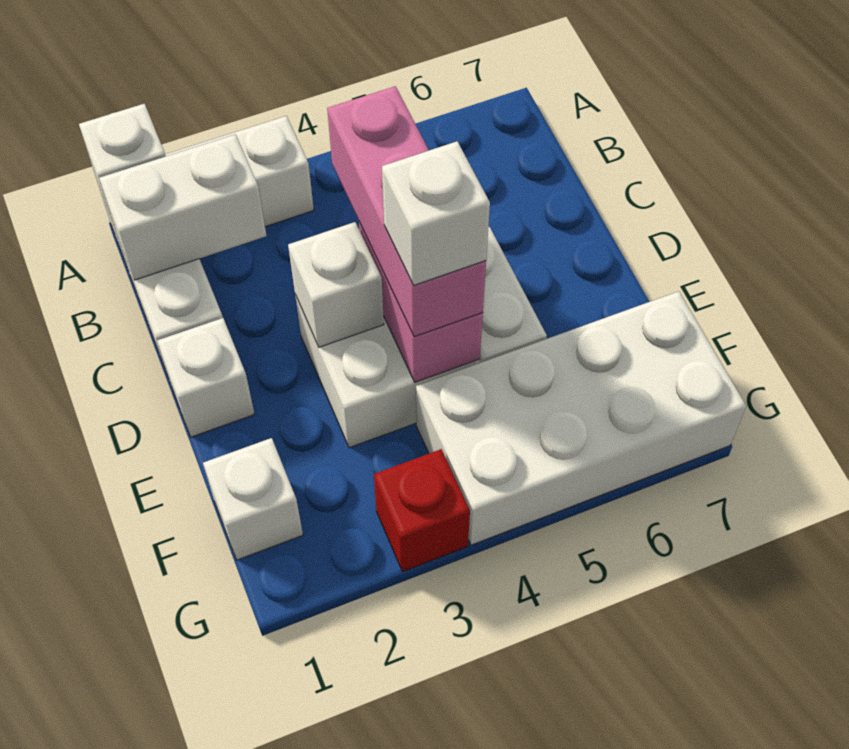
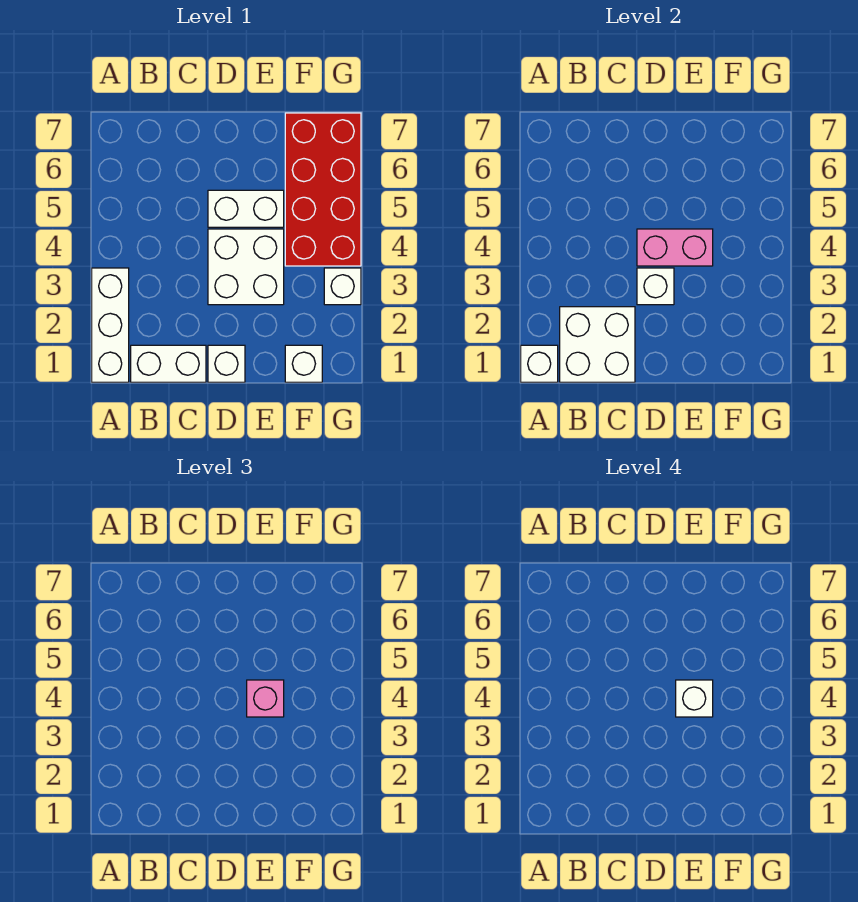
white brick B1:B2 level 2 -> white brick B1:C2 level 2
pink brick C4:E4 level 3 -> pink brick E4 level 3
white brick F4:G7 level 1 -> red brick F4:G7 level 1
red brick G3 level 1 -> white brick G3 level 1

